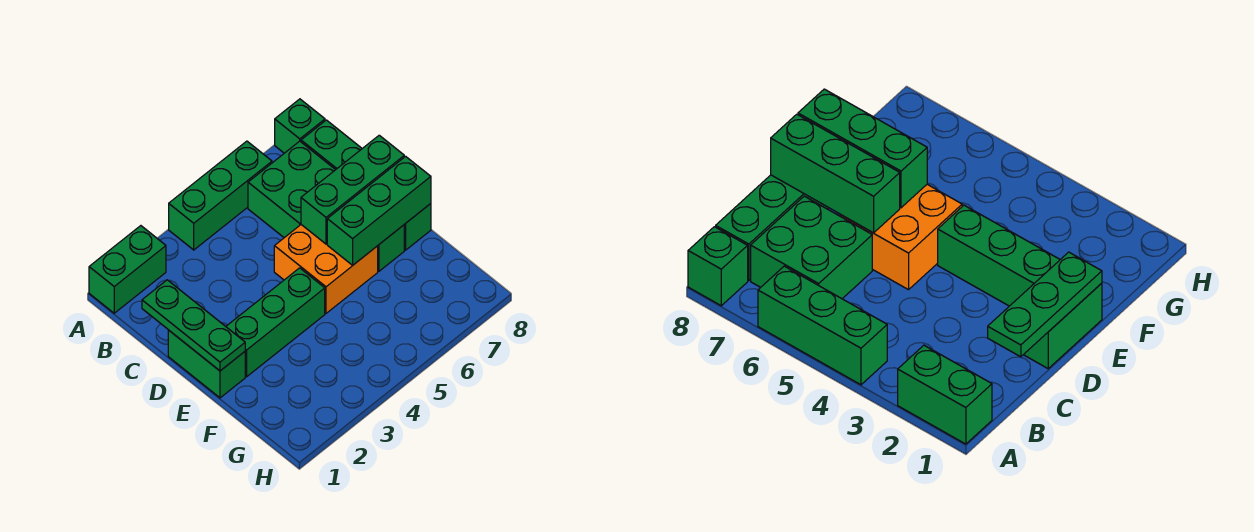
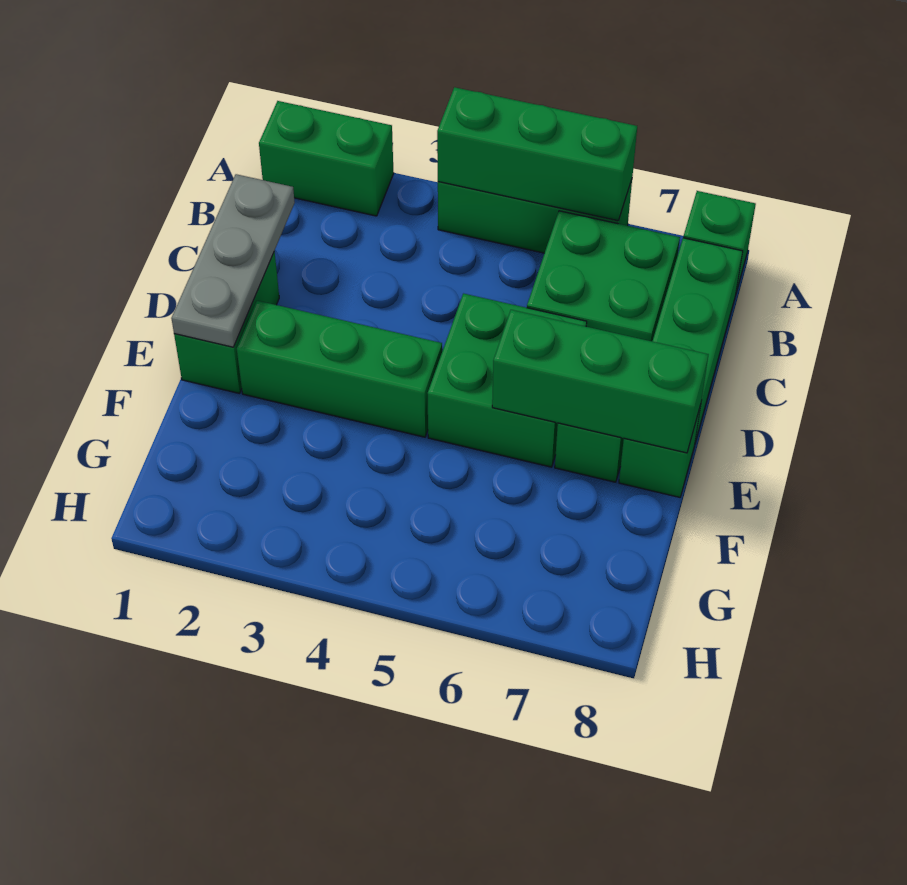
green plate C1:E1 level 2 -> grey plate C1:E1 level 2
orange brick D5:E6 level 1 -> green brick D5:E6 level 1
green brick D6:D8 level 2 -> green brick A4:A6 level 2

